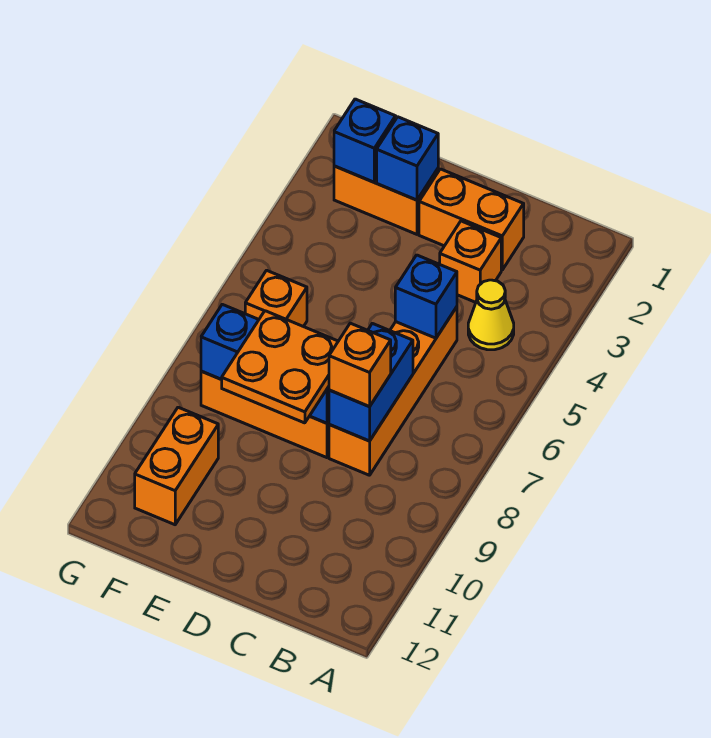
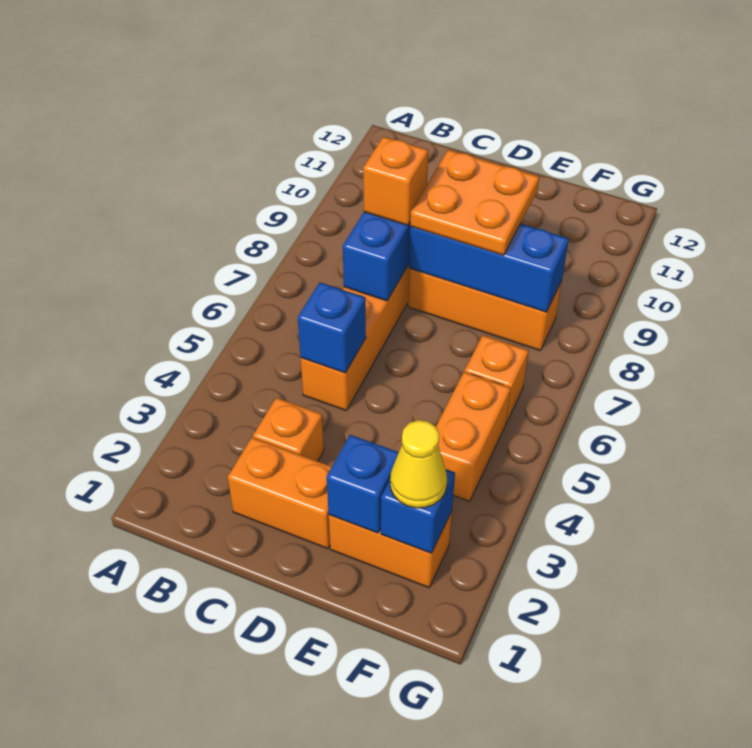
yellow cone B4 level 1 -> yellow cone F2 level 3
orange brick F10:F11 level 1 -> orange brick F4:F5 level 1

